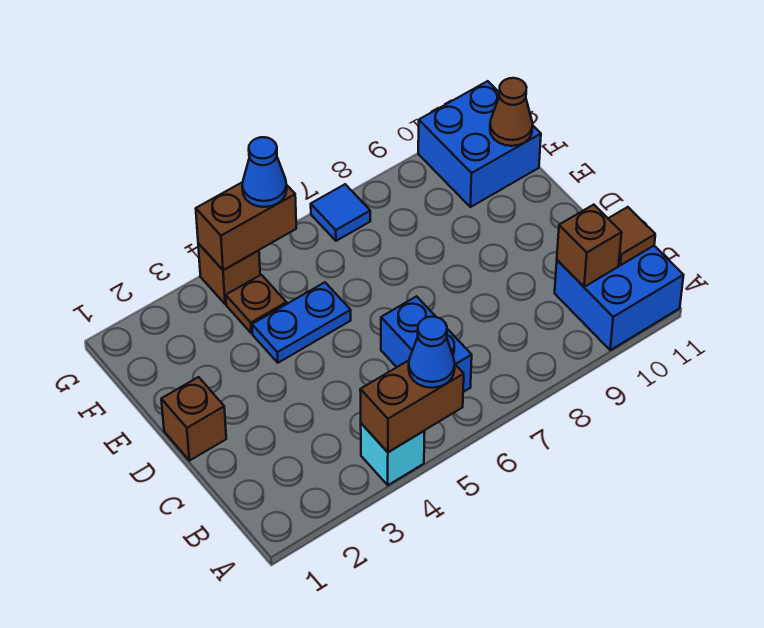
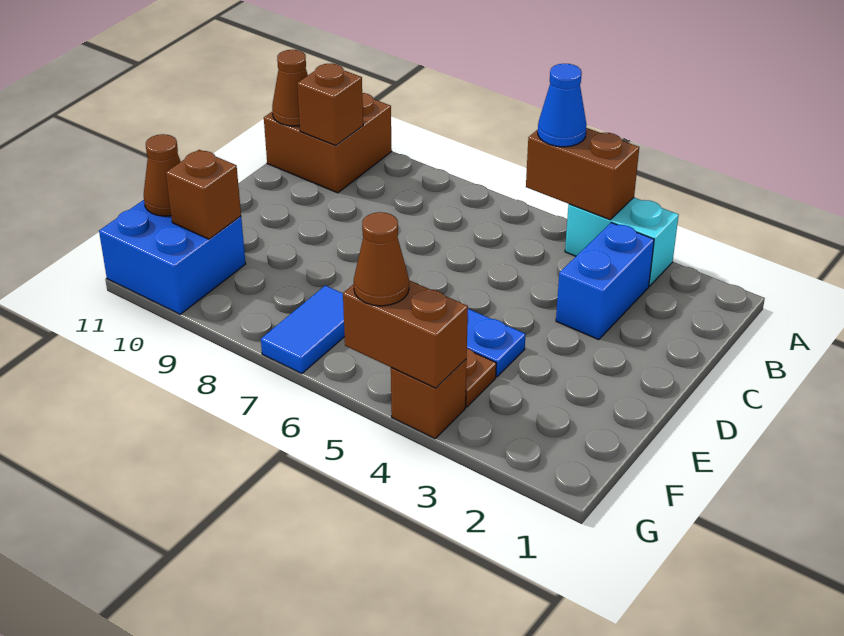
cyan brick A4 level 1 -> cyan brick A3:A4 level 1
blue brick A10:B11 level 1 -> brown brick A10:B11 level 1
blue brick B6:C6 level 1 -> blue brick B3:C3 level 1
brown tile B11 level 2 -> brown cone B11 level 2
brown brick D1 level 1 -> brown brick F10 level 2
blue cone G5 level 3 -> brown cone G5 level 3
blue tile G7 level 1 -> blue tile F7:G7 level 1

